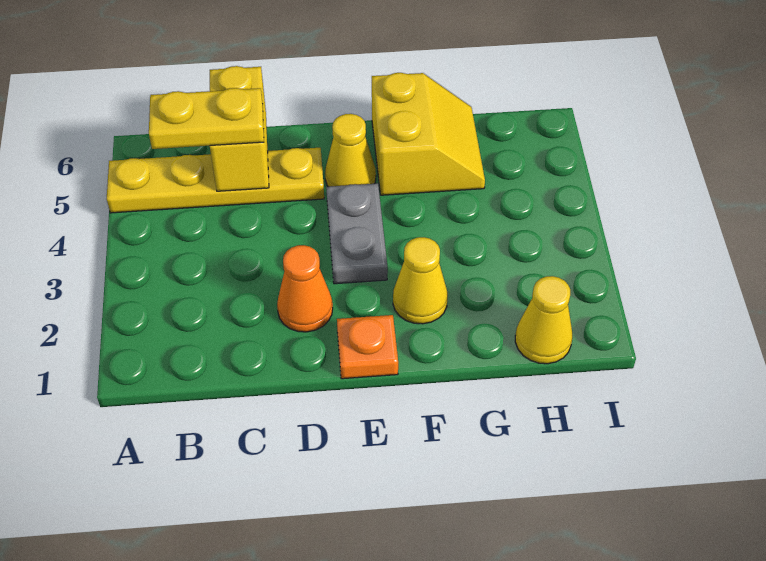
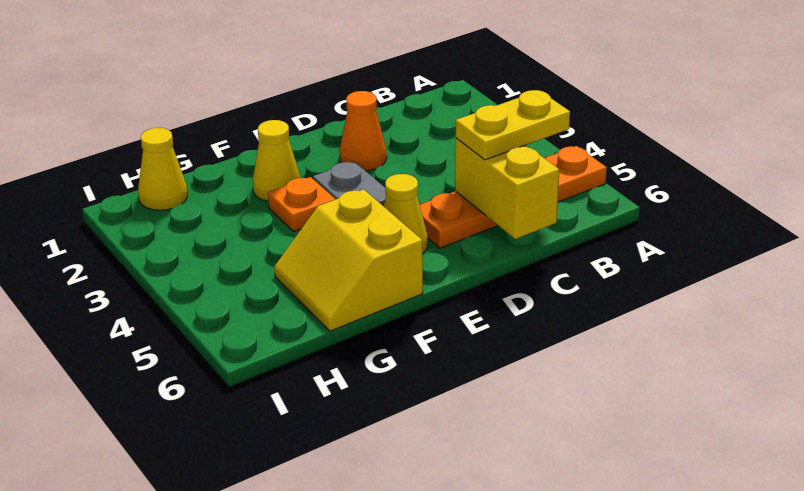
yellow plate A5:D5 level 1 -> orange plate A5:D5 level 1
orange plate E1 level 1 -> orange plate F3 level 1

